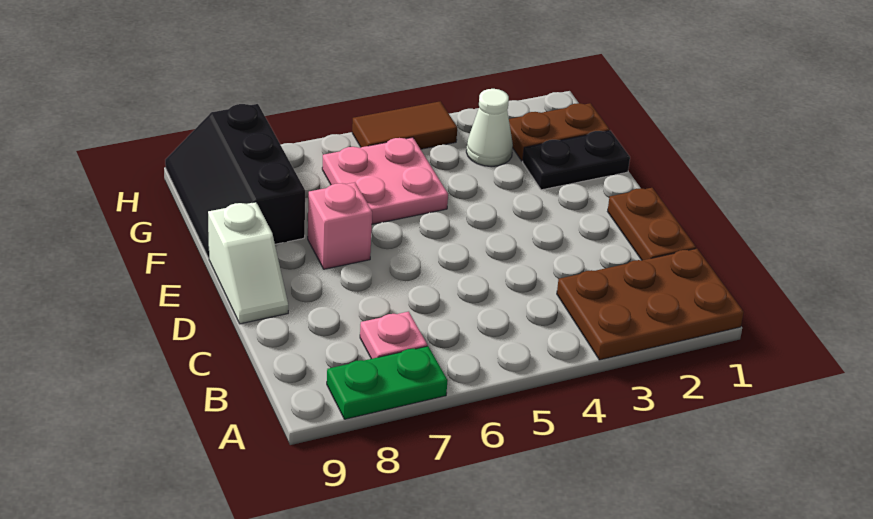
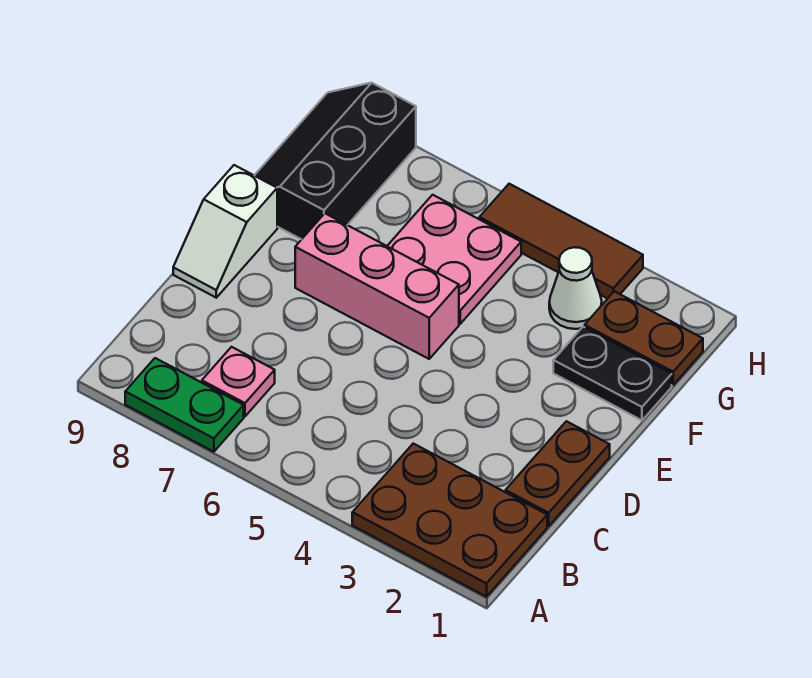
pink brick E7 level 1 -> pink brick E5:E7 level 1
brown tile H4:H5 level 1 -> brown tile H3:H5 level 1

